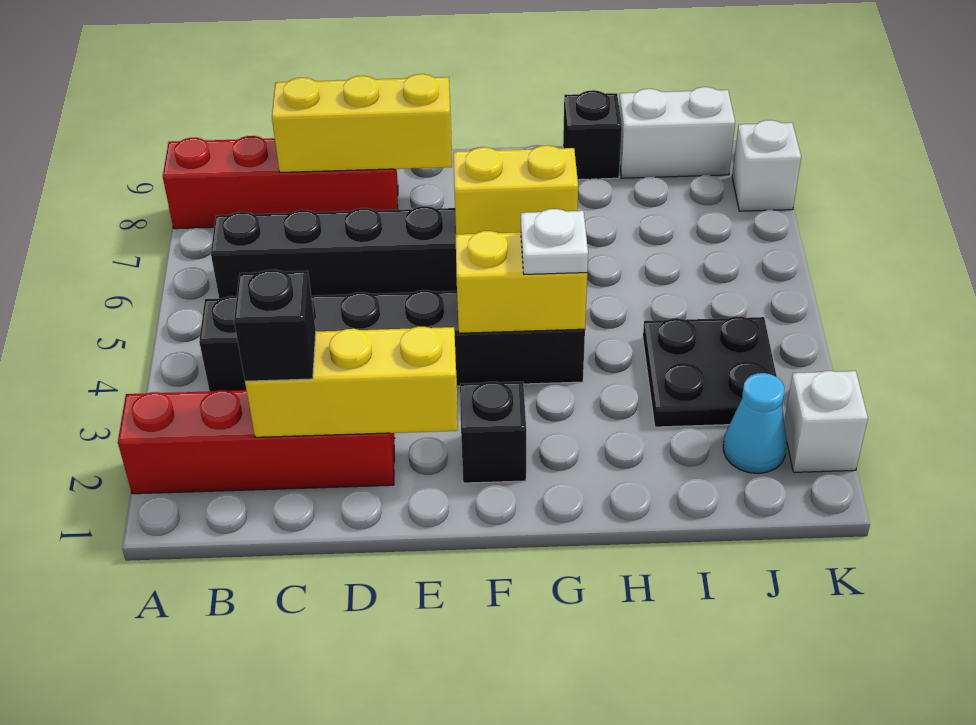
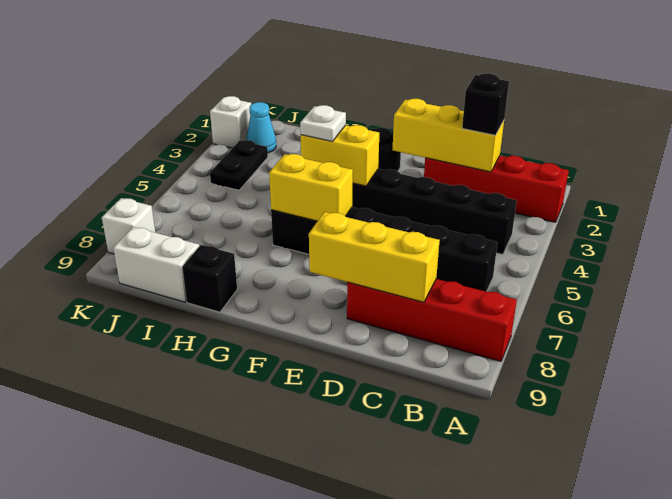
black plate I3:J4 level 1 -> black plate J3:J4 level 1

